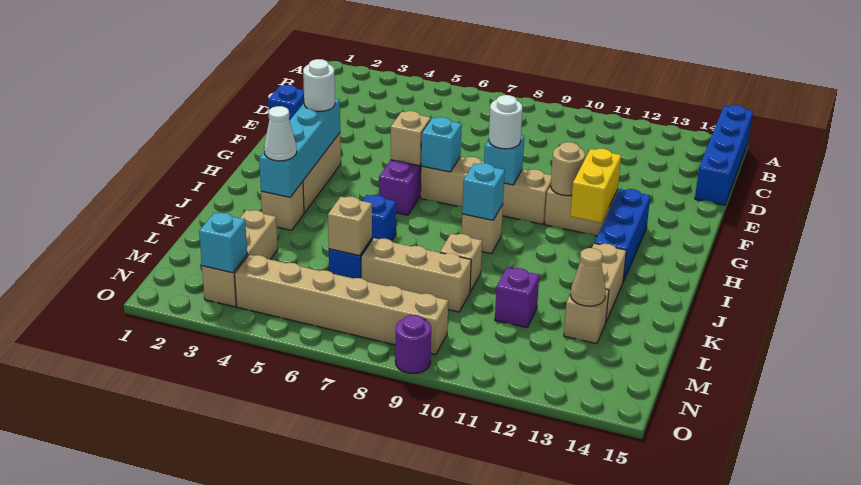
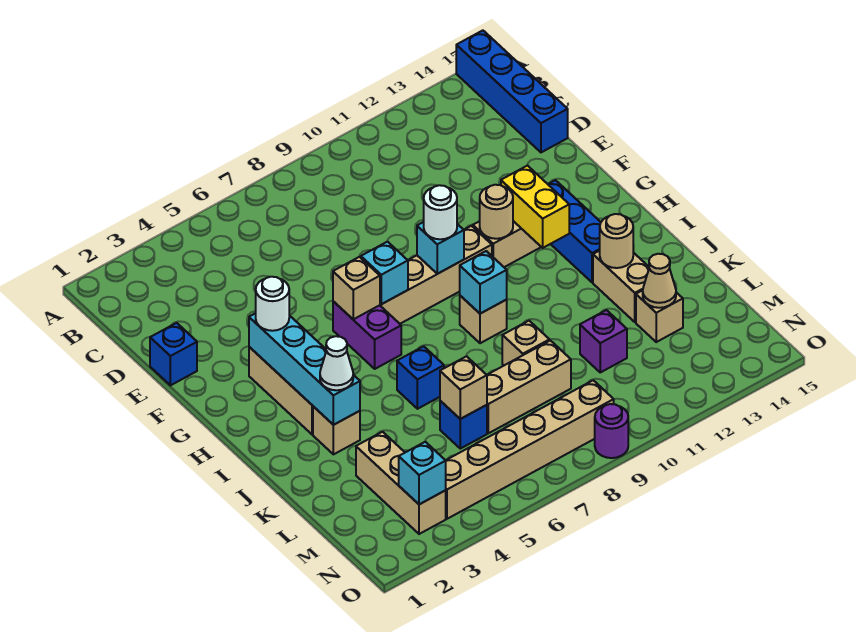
none -> tan round brick J13 level 2

